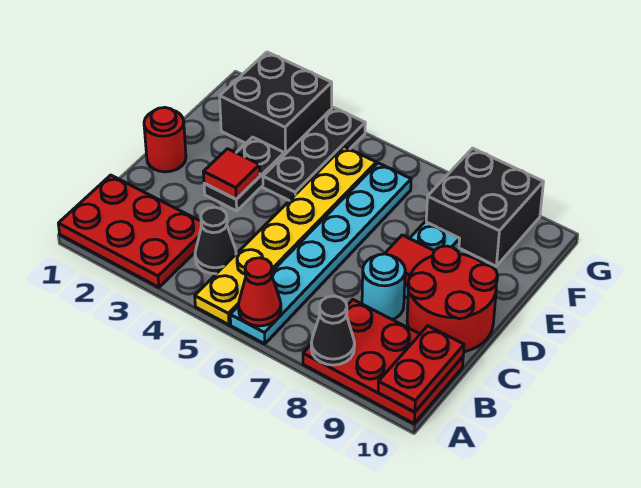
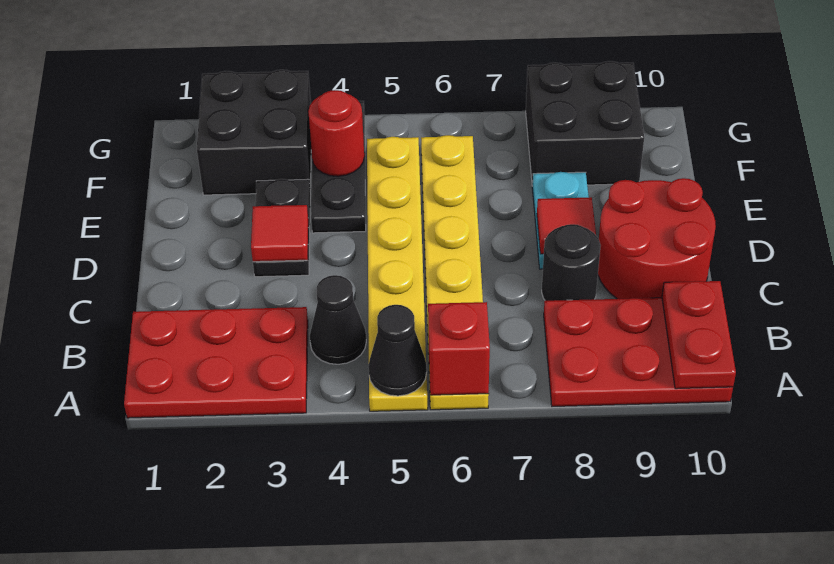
cyan plate A6:F6 level 1 -> yellow plate A6:F6 level 1
red cone A6 level 2 -> red brick A6 level 2
black cone A8 level 2 -> black cone A5 level 2
cyan round brick C8 level 1 -> black round brick C8 level 1
red round brick D1 level 1 -> red round brick F4 level 2

